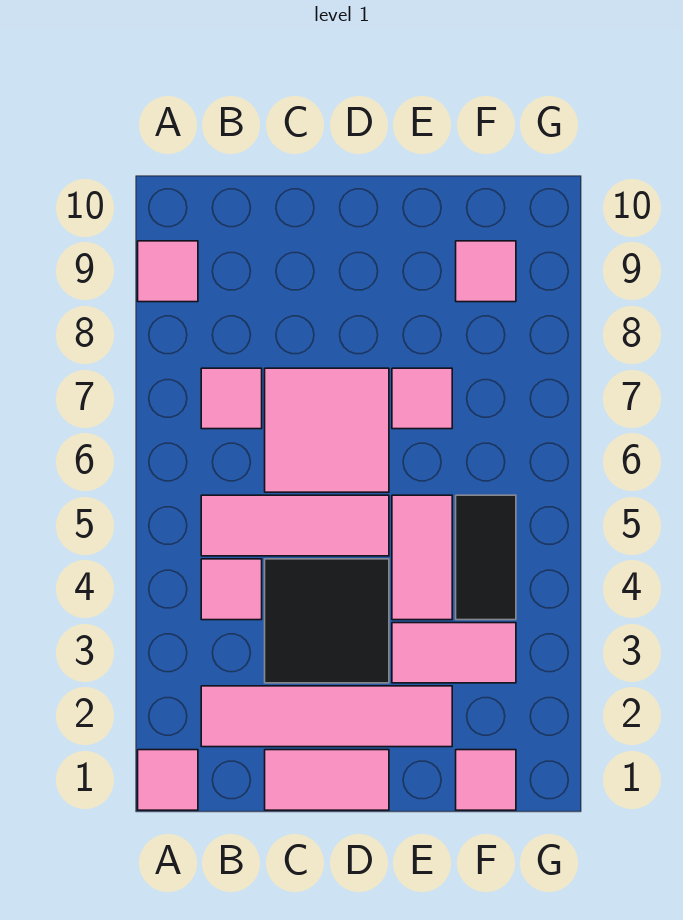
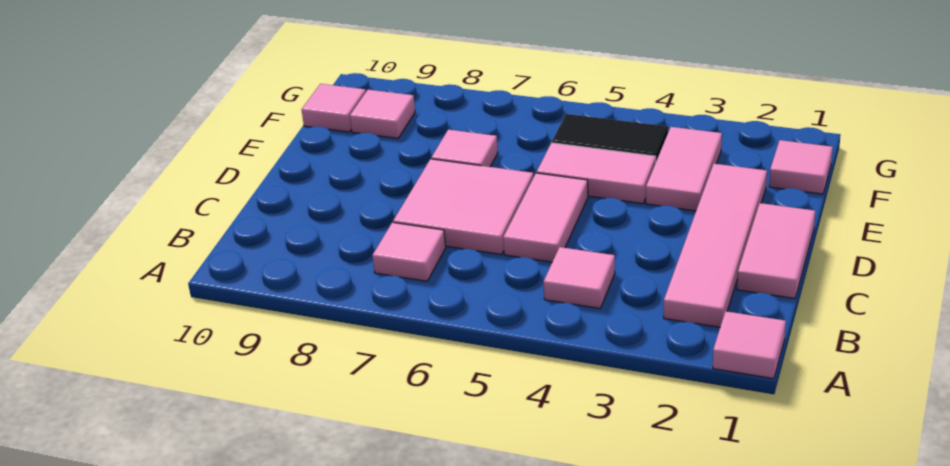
pink tile A9 level 1 -> pink tile F10 level 1
pink tile B5:D5 level 1 -> pink tile C5:D5 level 1
black tile C3:D4 level 1 -> none

